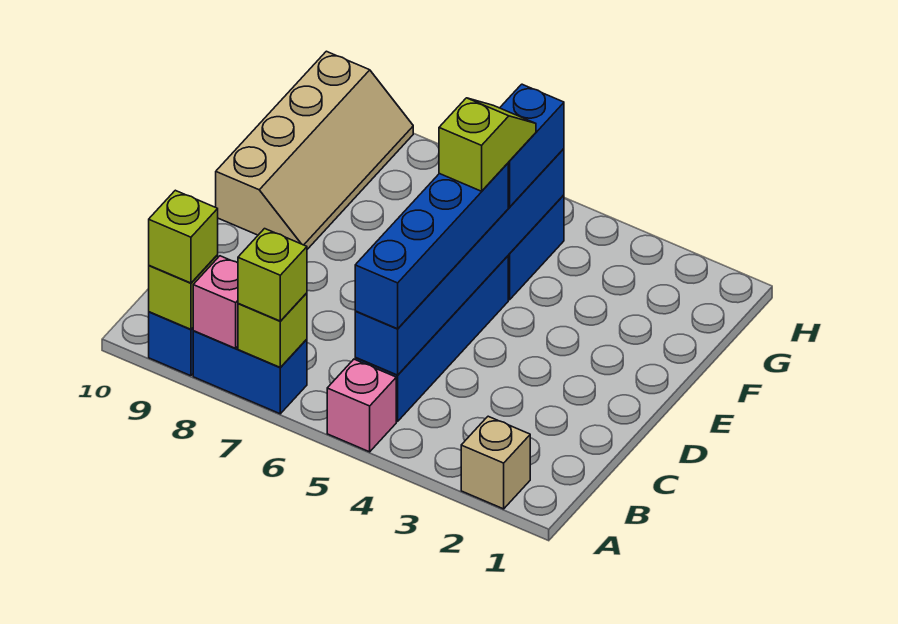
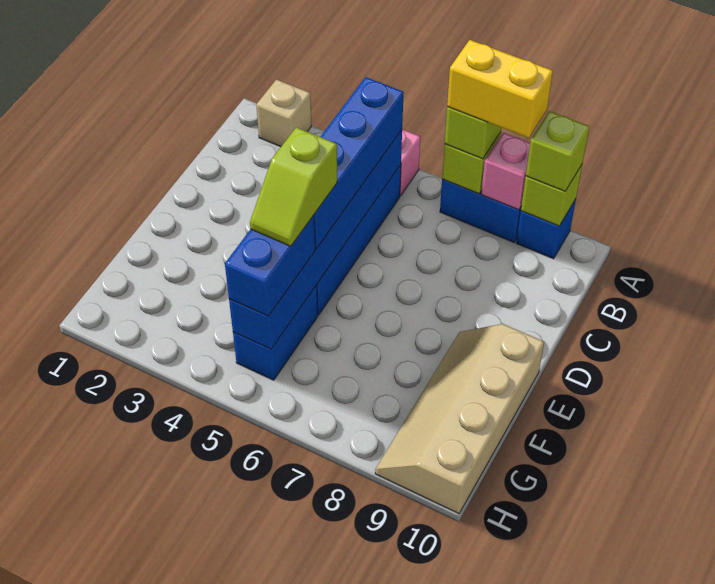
none -> yellow brick A7:A8 level 4

